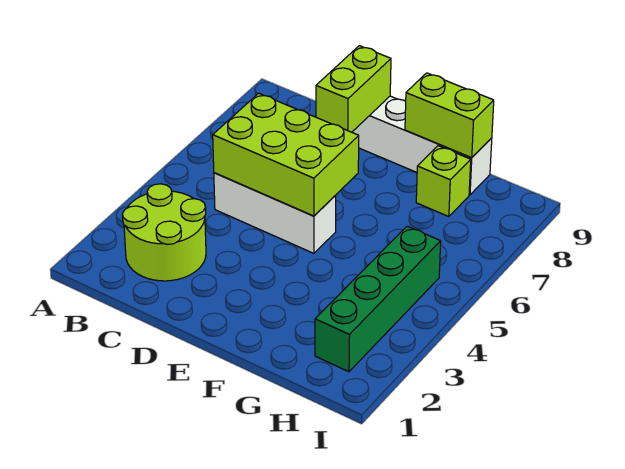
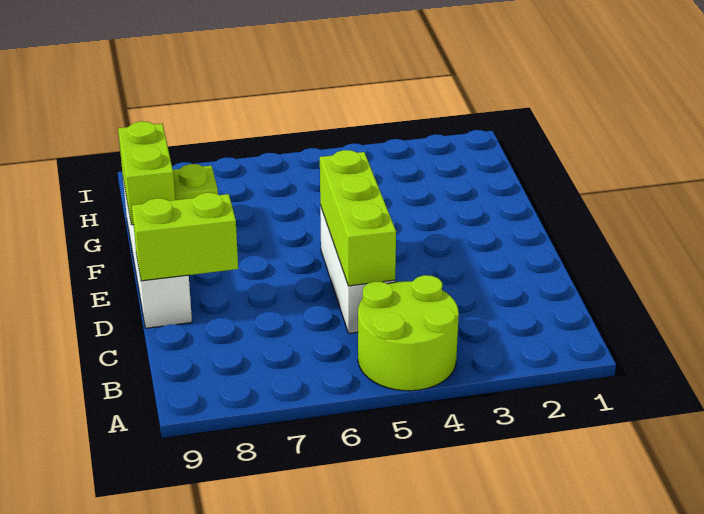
lime round brick B2:C3 level 1 -> lime round brick A4:B5 level 1
lime brick C5:E6 level 2 -> lime brick C5:E5 level 2
green brick H2:H5 level 1 -> none

